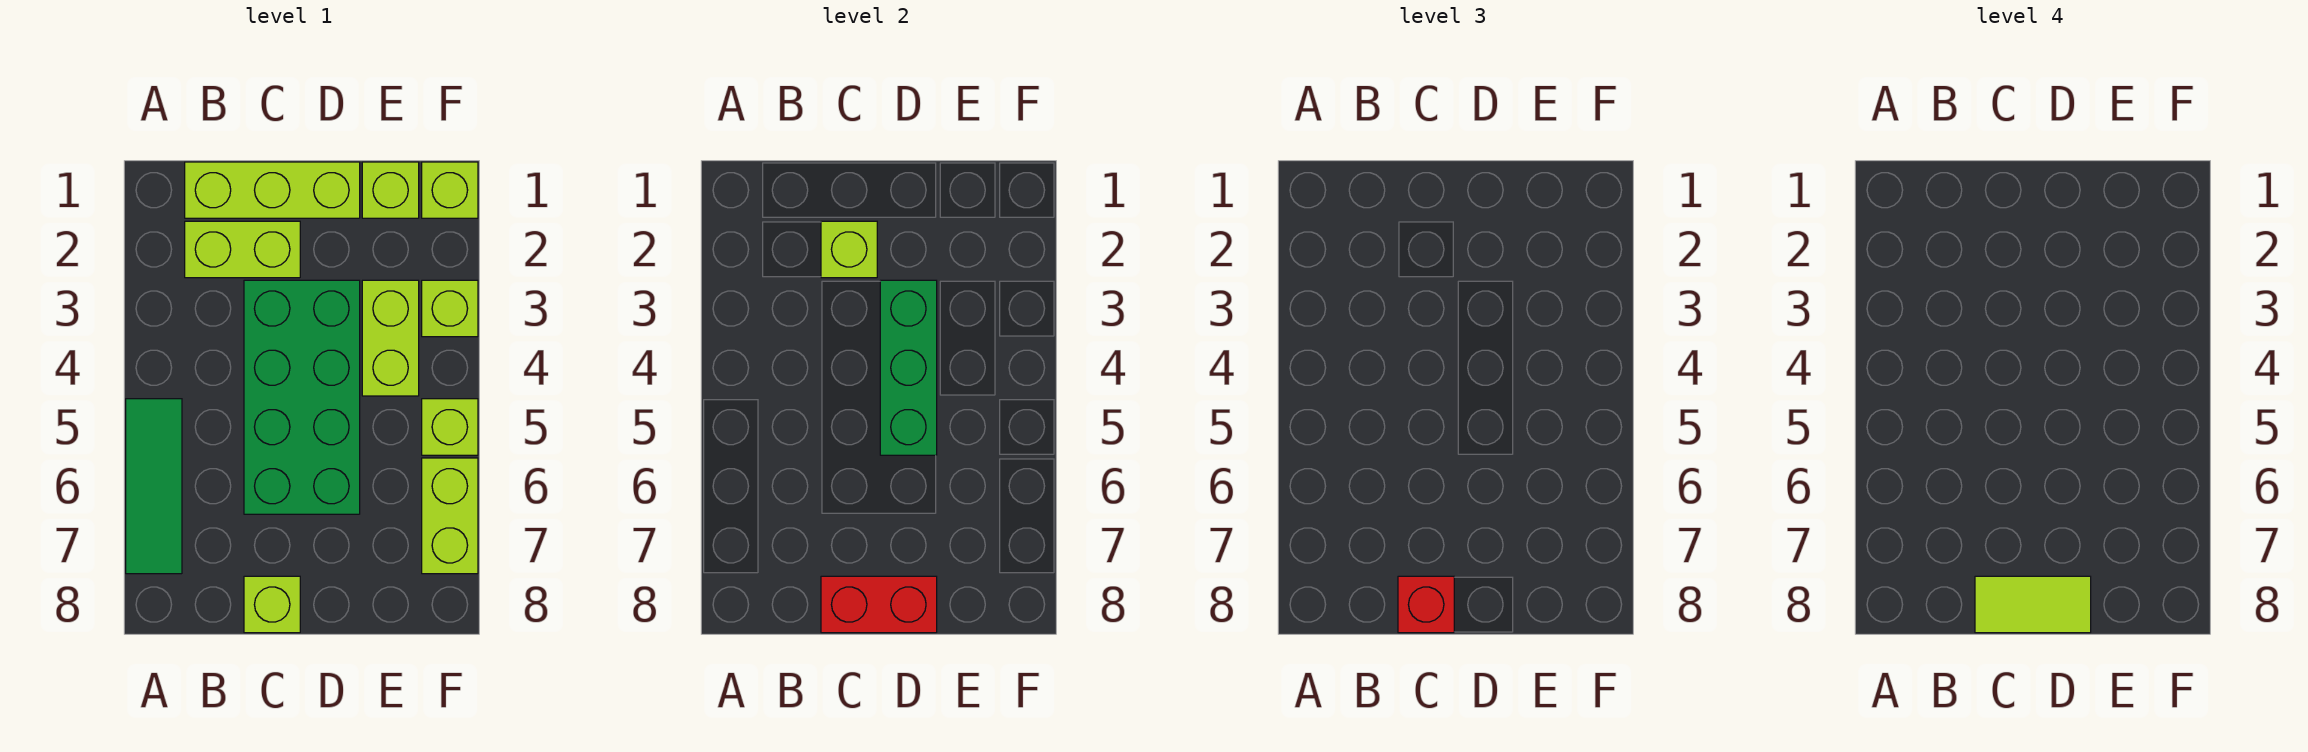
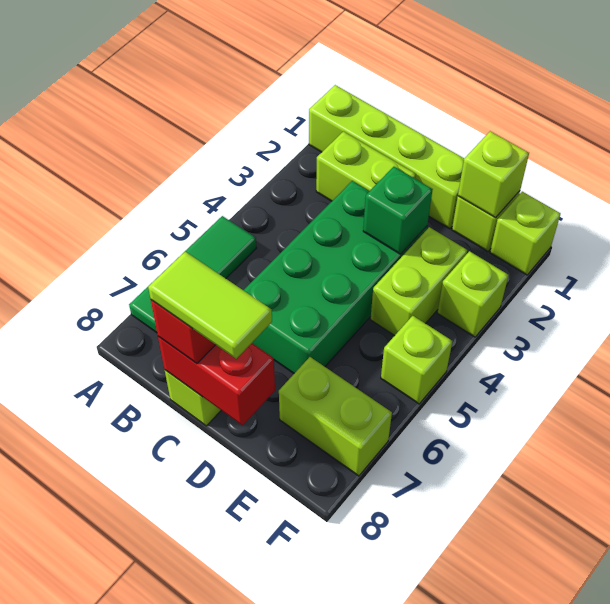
lime brick B1:D1 level 1 -> lime brick A1:D1 level 1
lime brick C2 level 2 -> lime brick E1 level 2
green brick D3:D5 level 2 -> green brick D3 level 2
lime brick F6:F7 level 1 -> lime brick E7:F7 level 1

